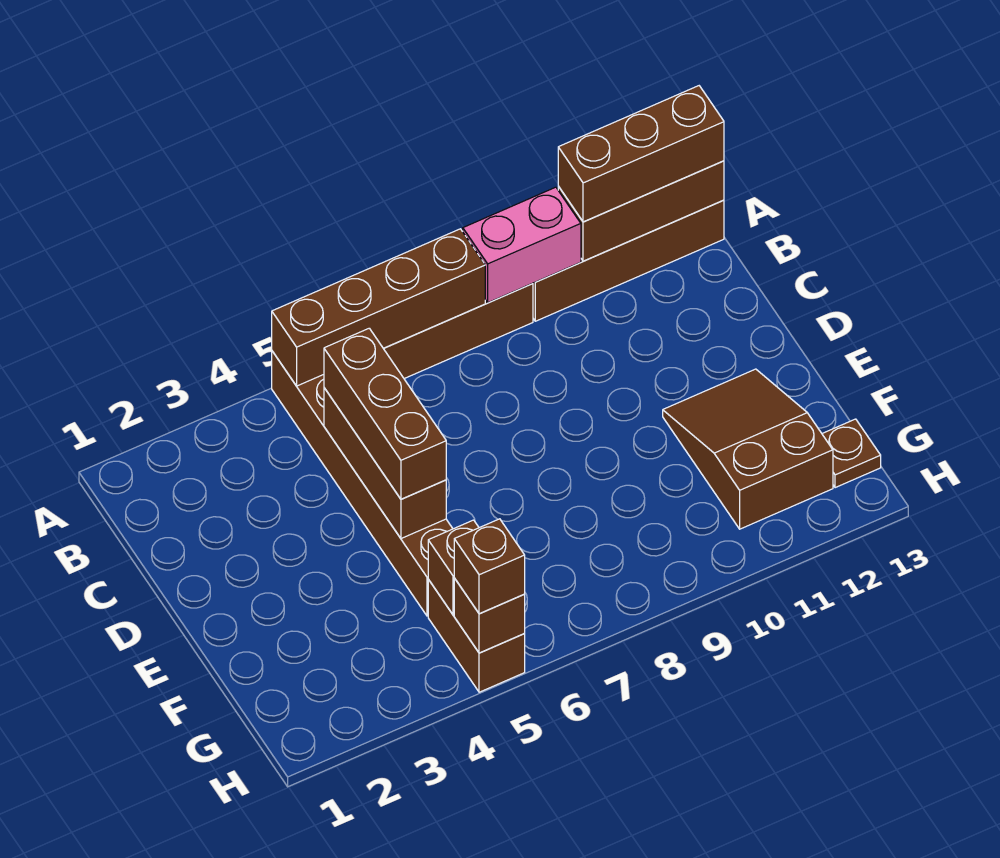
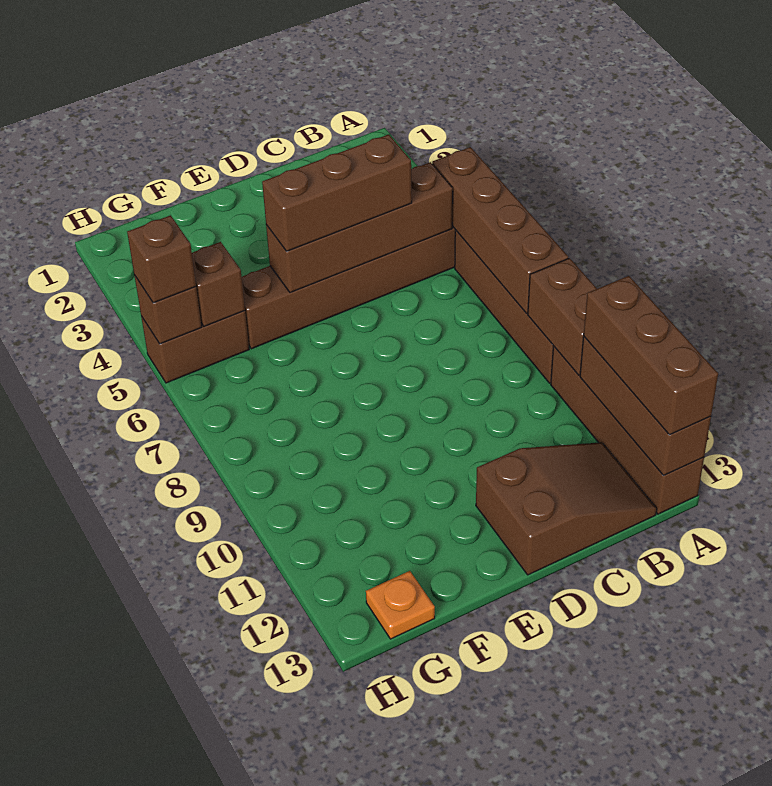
pink brick A9:A10 level 2 -> brown brick A9:A10 level 2
brown brick C5:E5 level 2 -> brown brick B5:E5 level 2
brown slope E11:G12 level 1 top G -> brown slope B12:D13 level 1 top D
brown plate G13 level 1 -> orange plate G13 level 1

